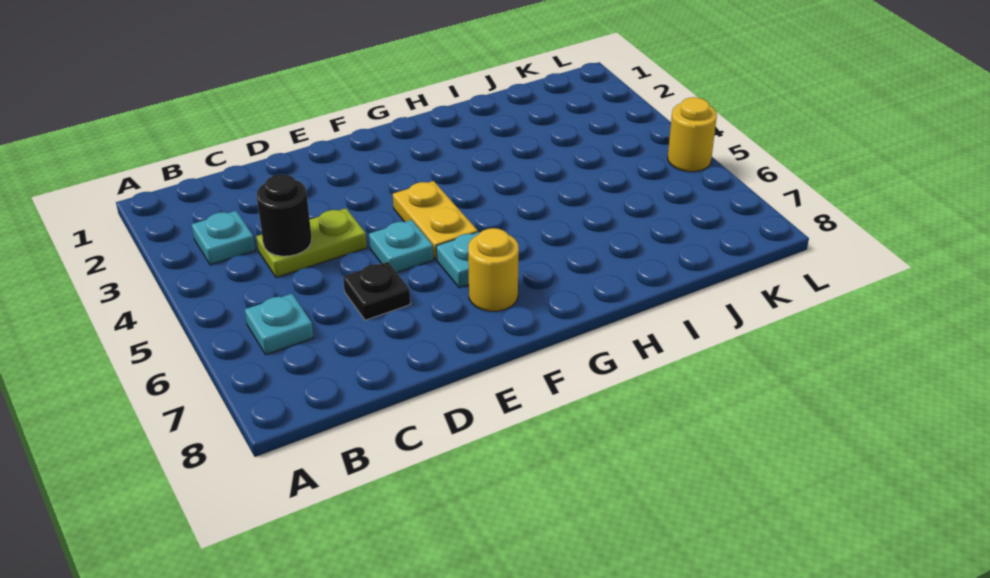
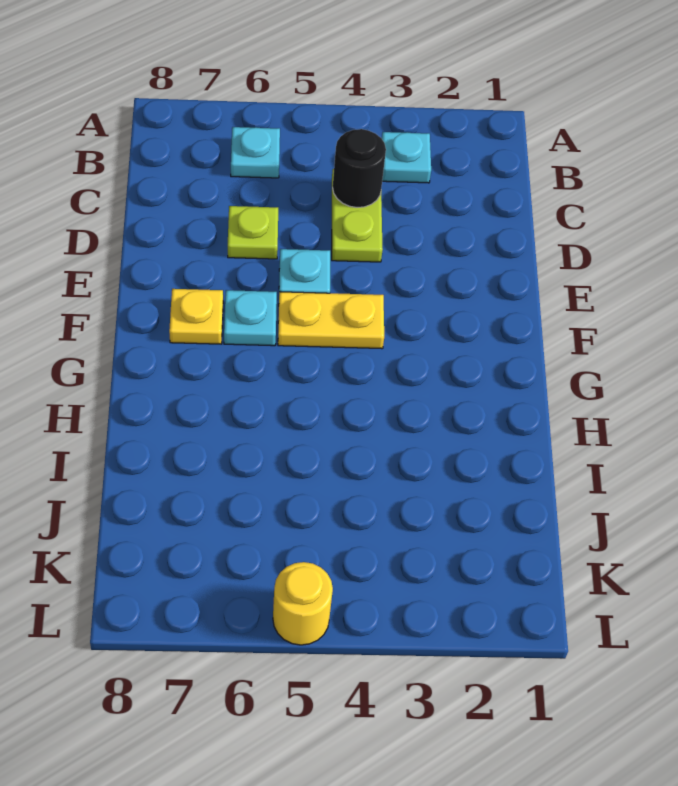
black plate D6 level 1 -> lime plate D6 level 1
yellow round brick F7 level 1 -> yellow plate F7 level 1

